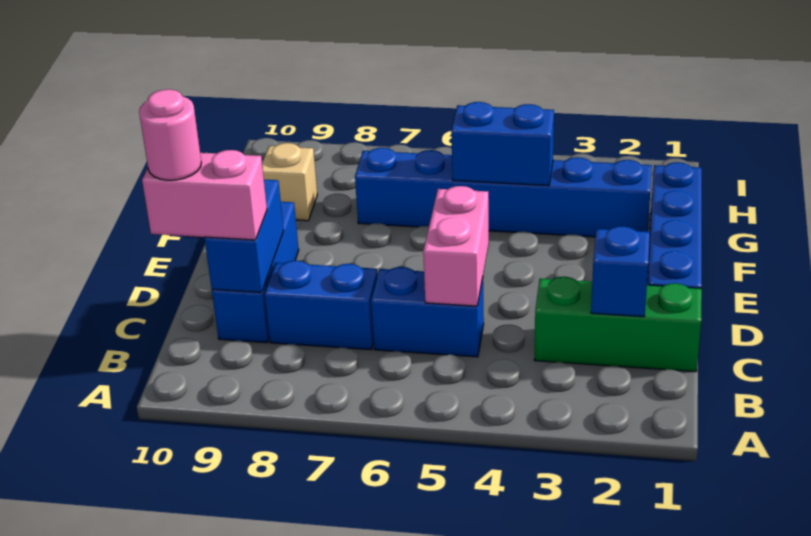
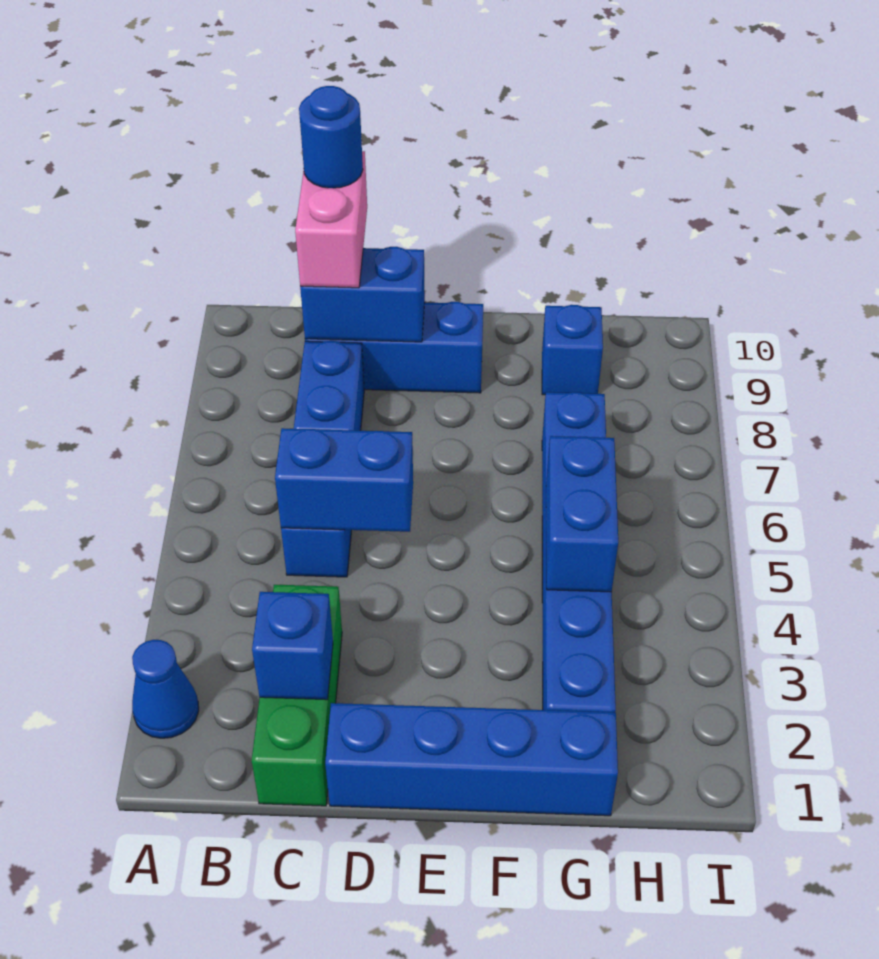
none -> blue cone A2 level 1
pink brick C5:D5 level 2 -> blue brick C5:D5 level 2
pink round brick C10 level 4 -> blue round brick C10 level 4
tan brick G9 level 1 -> blue brick G9 level 1

